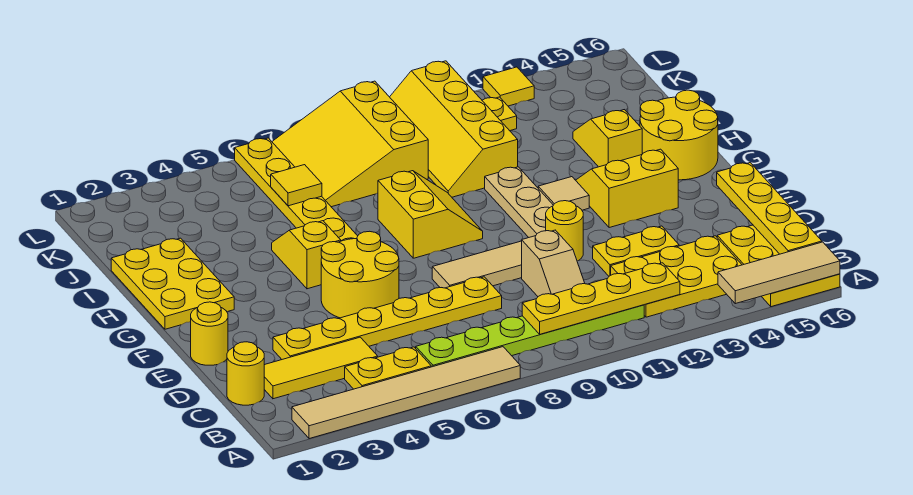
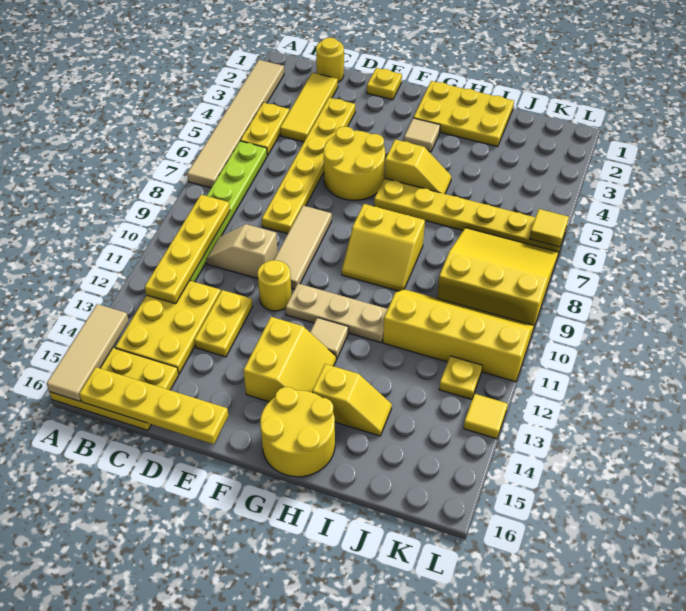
yellow round brick E1 level 1 -> yellow plate E1 level 1
none -> tan tile G3 level 1
yellow tile J6 level 2 -> yellow tile L6 level 2

